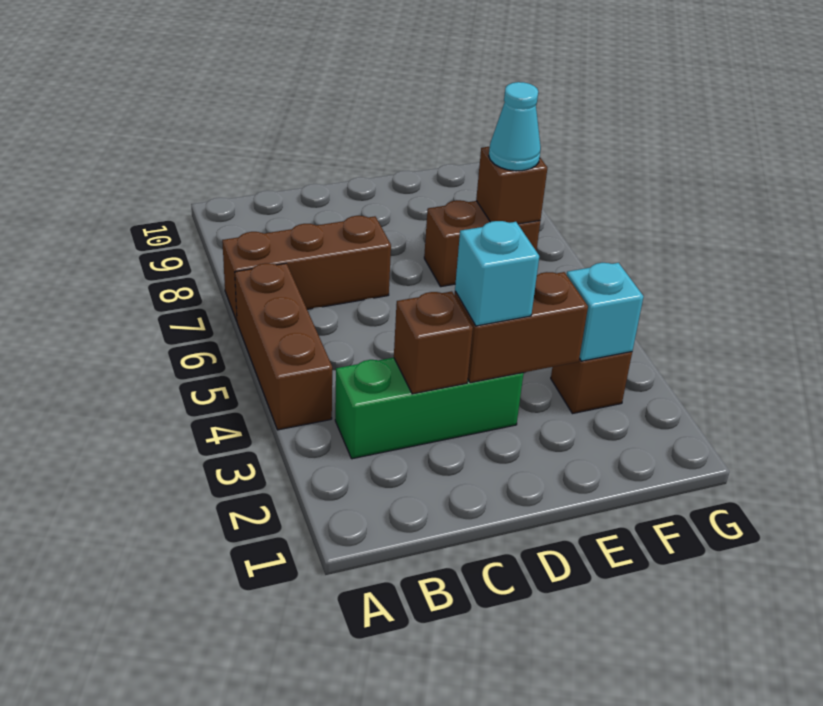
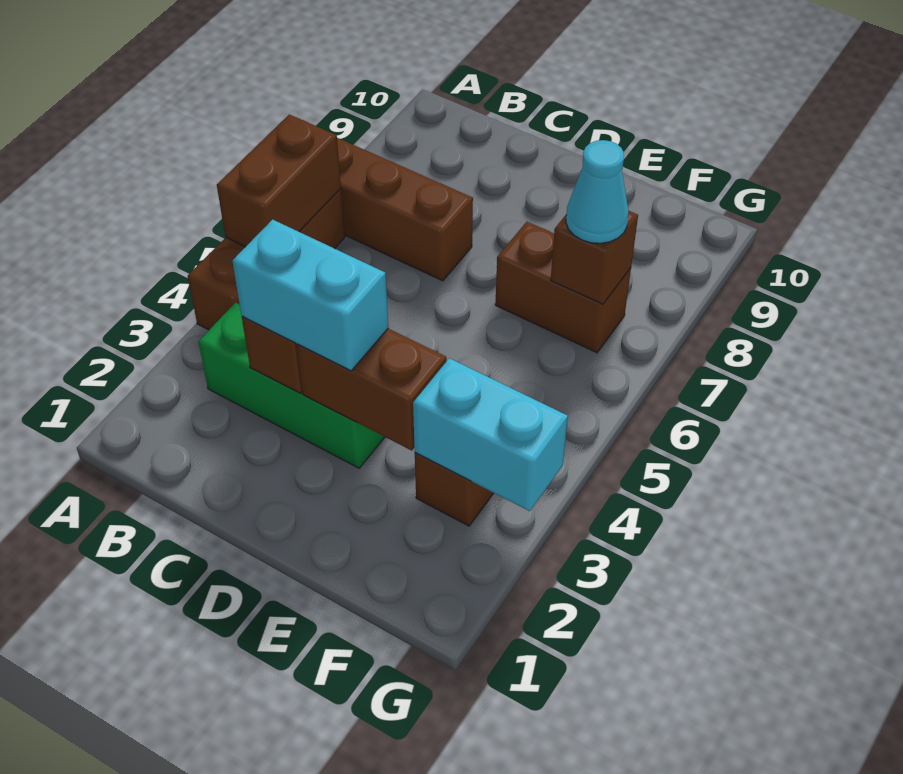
none -> brown brick A5:A6 level 2
cyan brick D3 level 3 -> cyan brick C3:D3 level 3
cyan brick F3 level 2 -> cyan brick F3:G3 level 2

